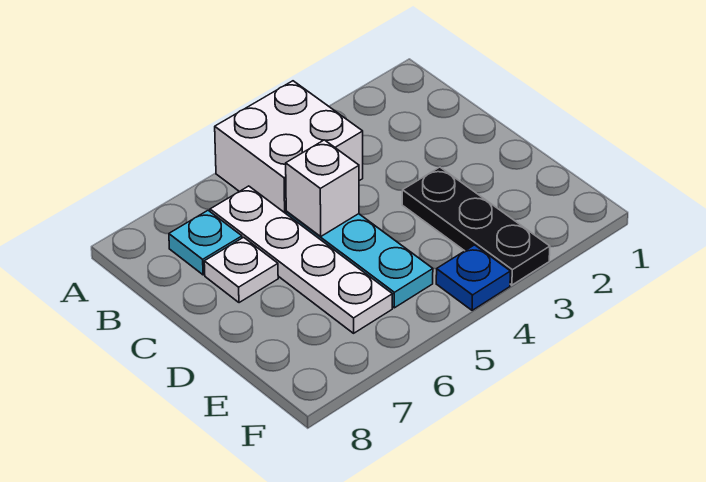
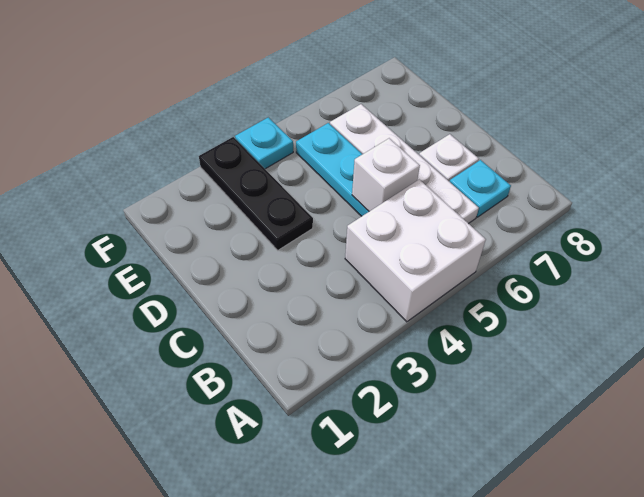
blue plate F4 level 1 -> cyan plate F4 level 1

